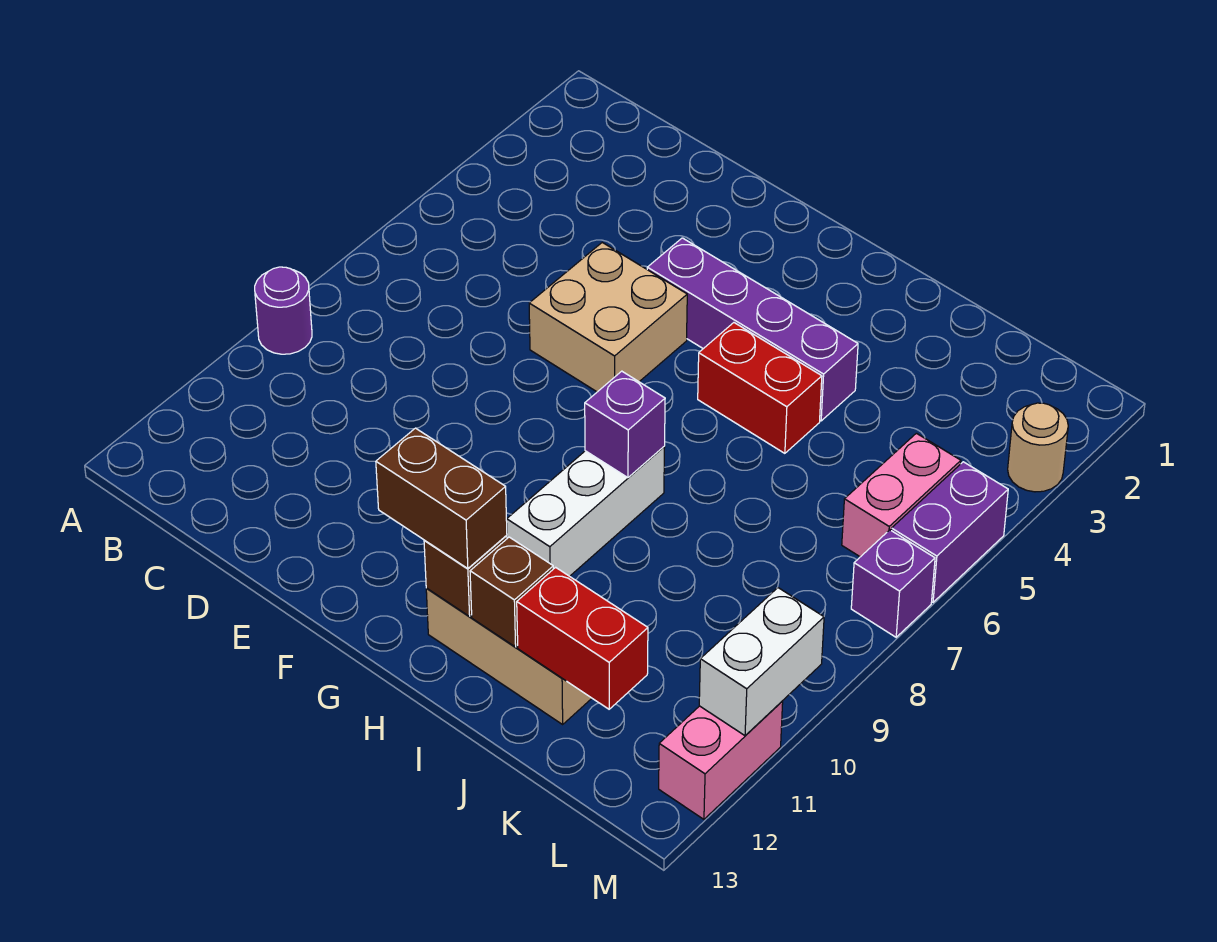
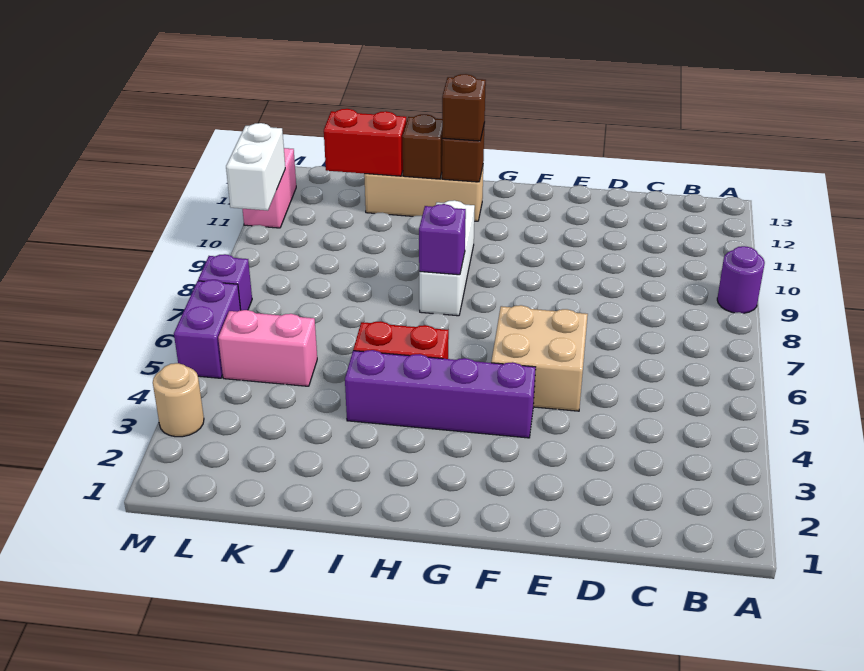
brown brick G12:H12 level 3 -> brown brick H12 level 3
pink brick L5:L6 level 1 -> pink brick K5:L5 level 1

